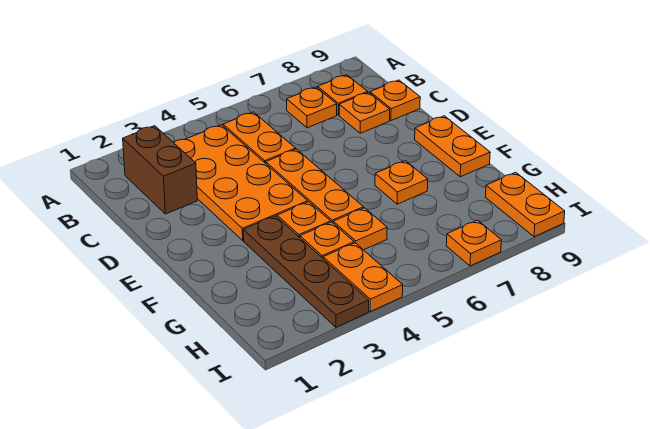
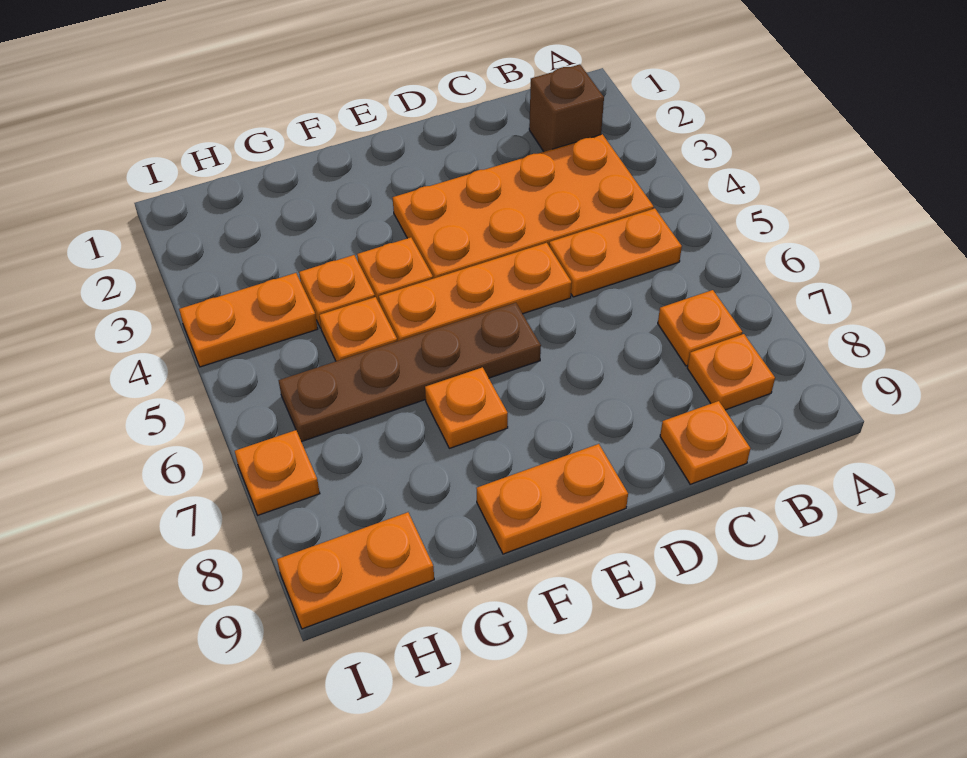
brown brick B2:C2 level 1 -> brown brick B2 level 1
orange plate C8 level 1 -> none
brown plate F3:I3 level 1 -> brown plate E6:H6 level 1

